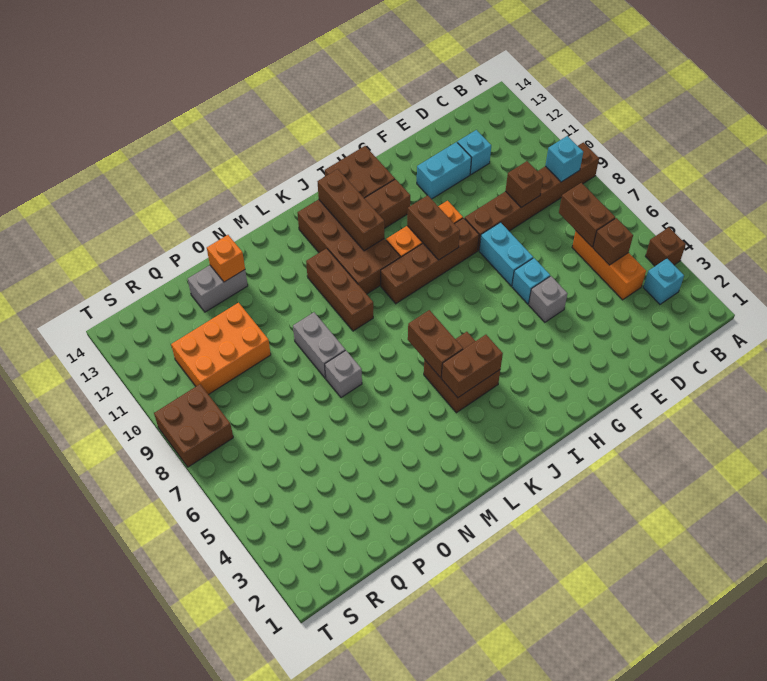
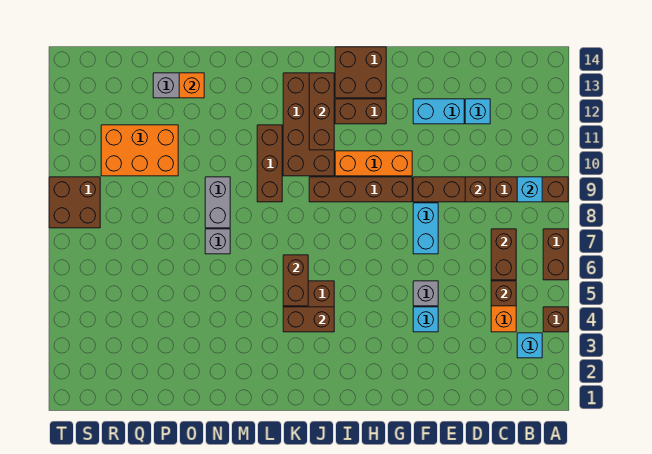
cyan brick F6 level 1 -> cyan brick F4 level 1
brown brick H9:H10 level 2 -> brown brick A6:A7 level 1

